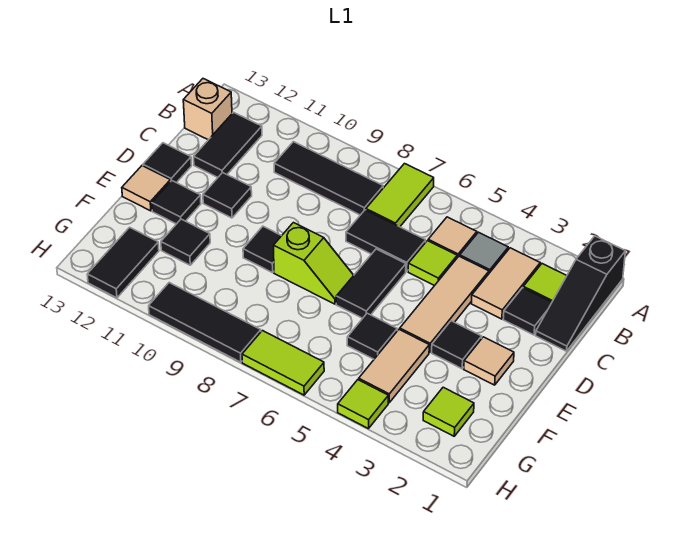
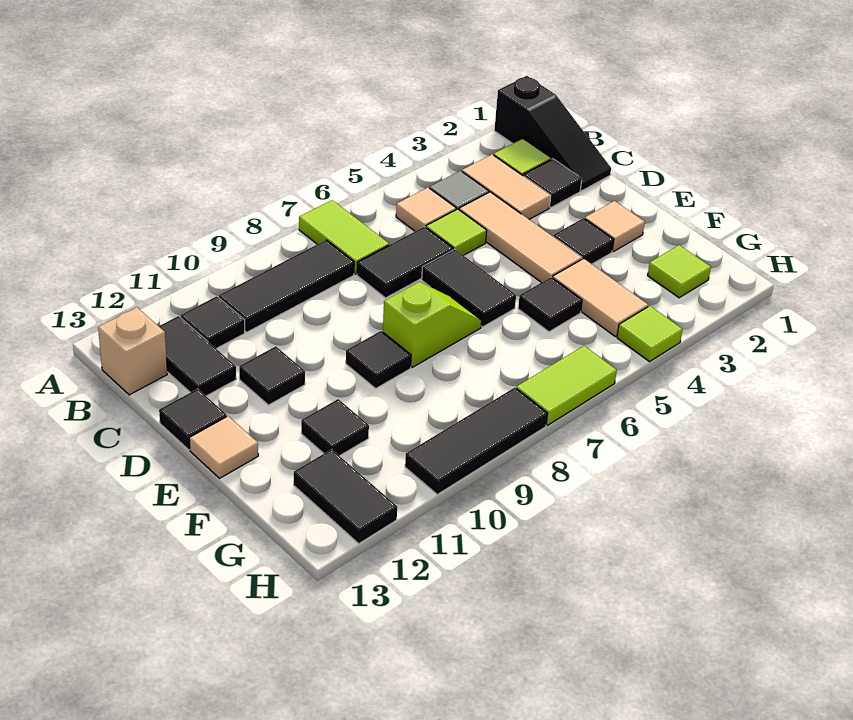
black tile E12 level 1 -> black tile B11 level 1

